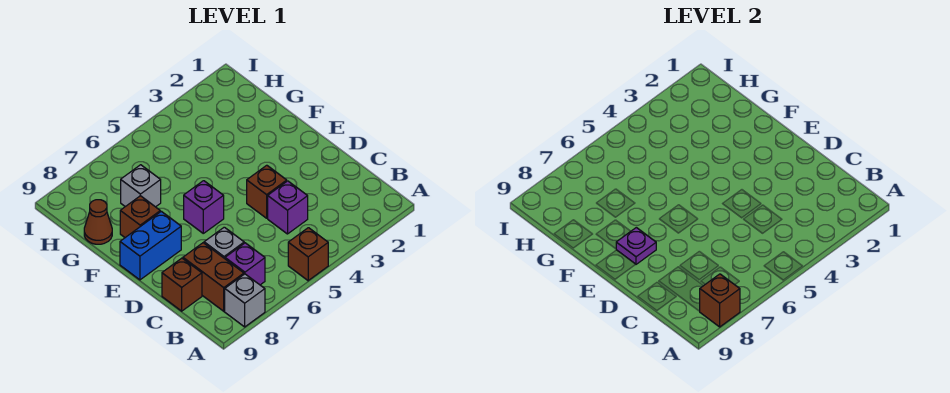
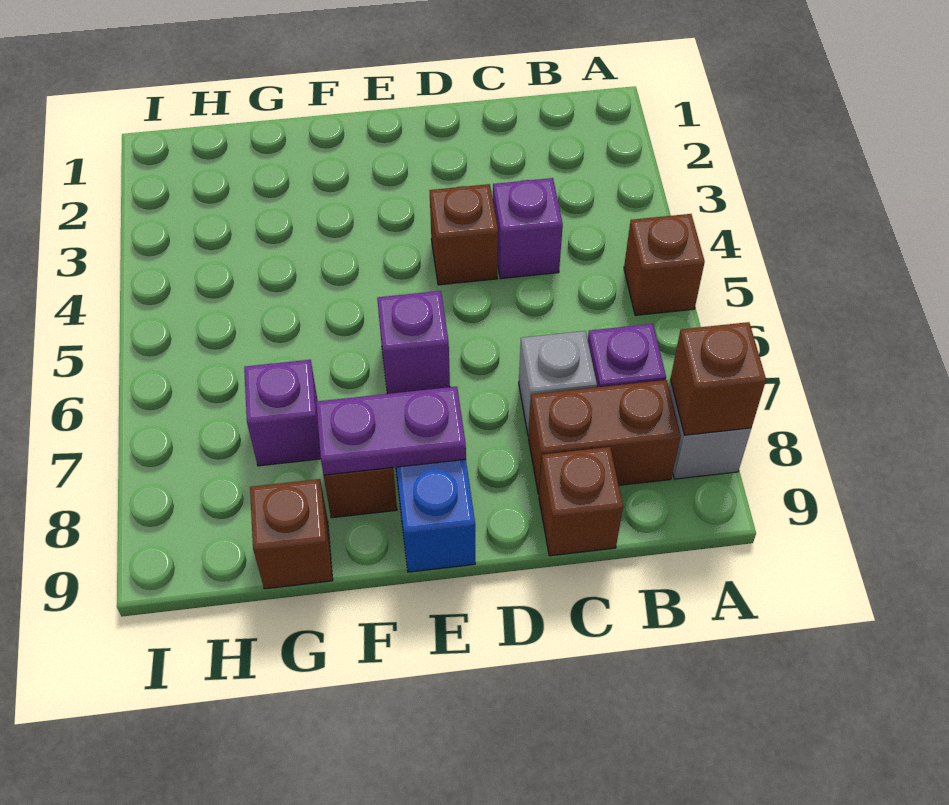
purple plate E8 level 2 -> purple plate E8:F8 level 2
grey brick G7 level 1 -> purple brick G7 level 1
brown cone G9 level 1 -> brown brick G9 level 1

